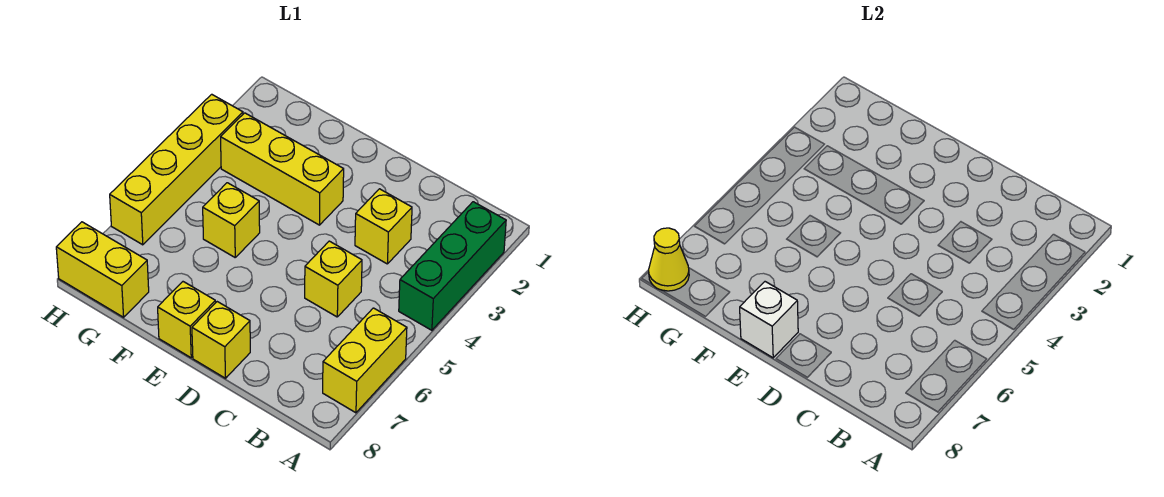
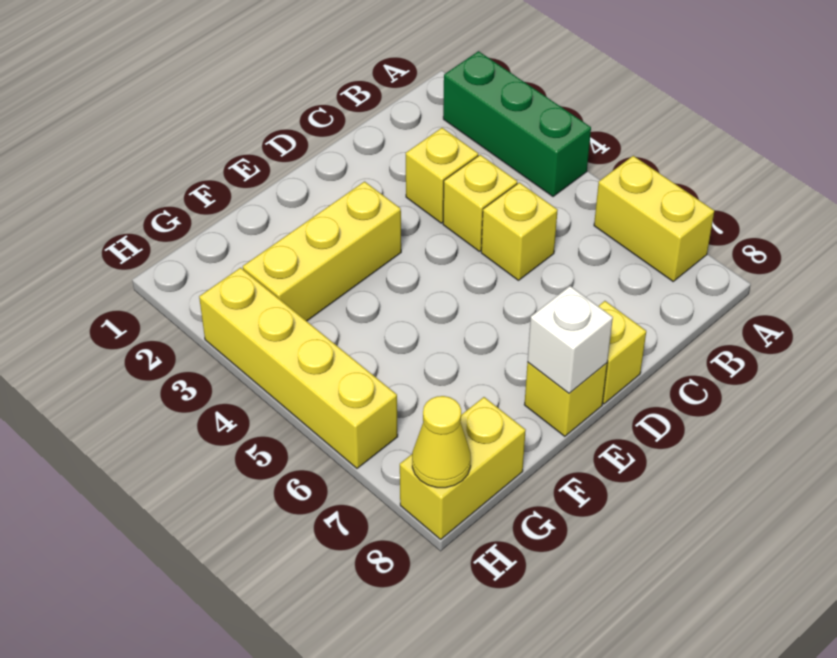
yellow brick F5 level 1 -> yellow brick C4 level 1

